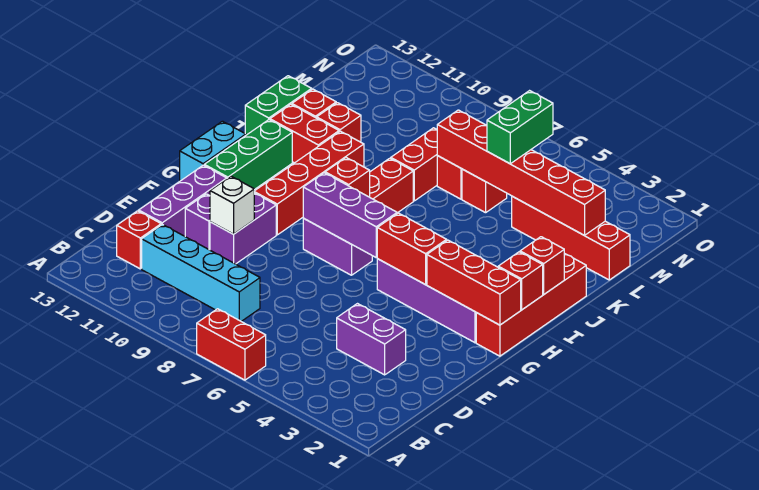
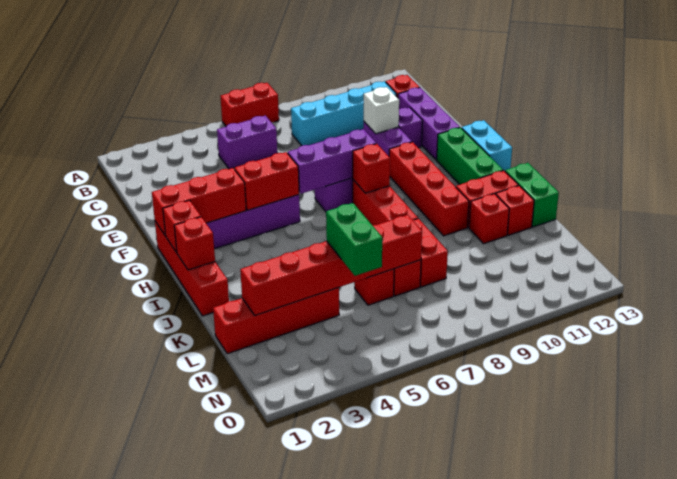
purple brick D3:D4 level 1 -> purple brick C5:C6 level 1

